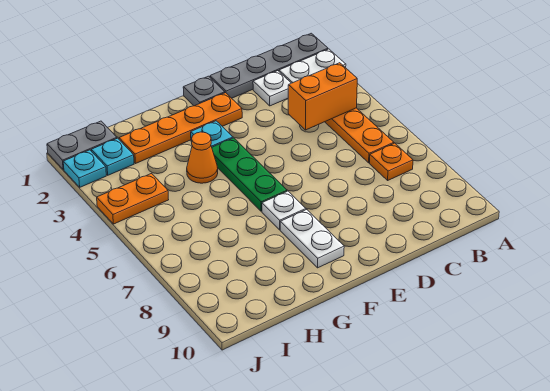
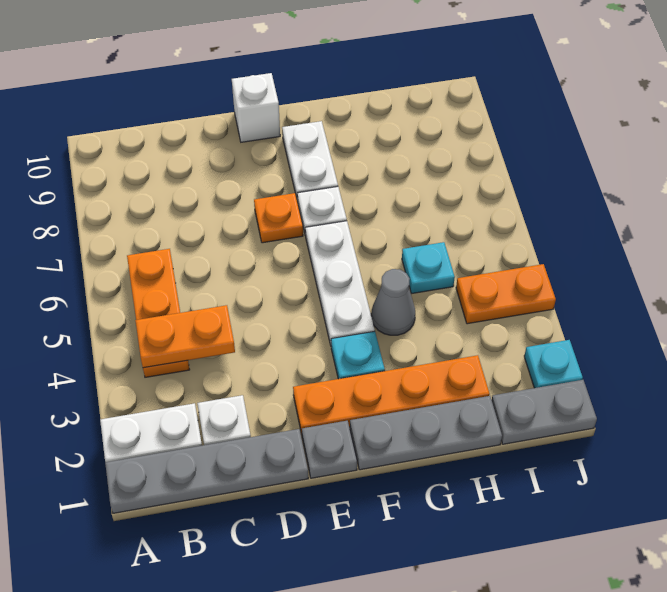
orange brick B4:C4 level 2 -> orange plate B4:C4 level 2
orange plate B7 level 1 -> orange plate E7 level 1
none -> white brick E10 level 1
none -> grey plate F1:H1 level 1
green plate F4:F6 level 1 -> white plate F4:F6 level 1
orange cone G4 level 1 -> grey cone G4 level 1
cyan plate I2 level 1 -> cyan plate H5 level 1

